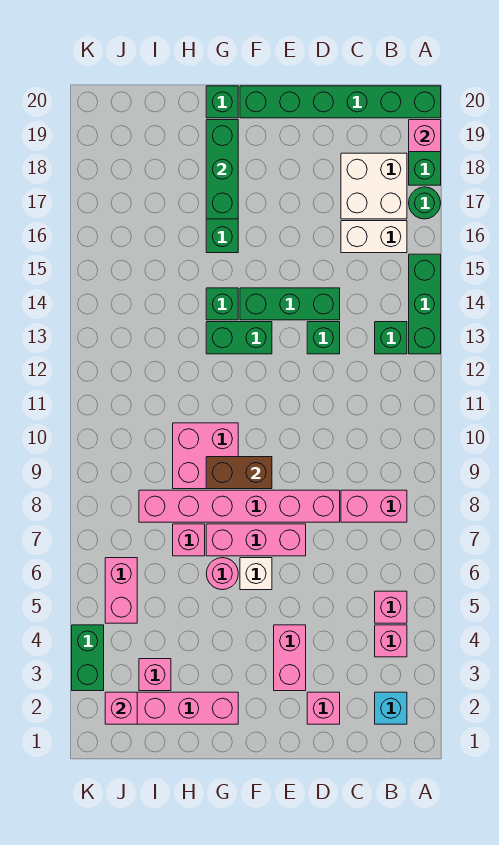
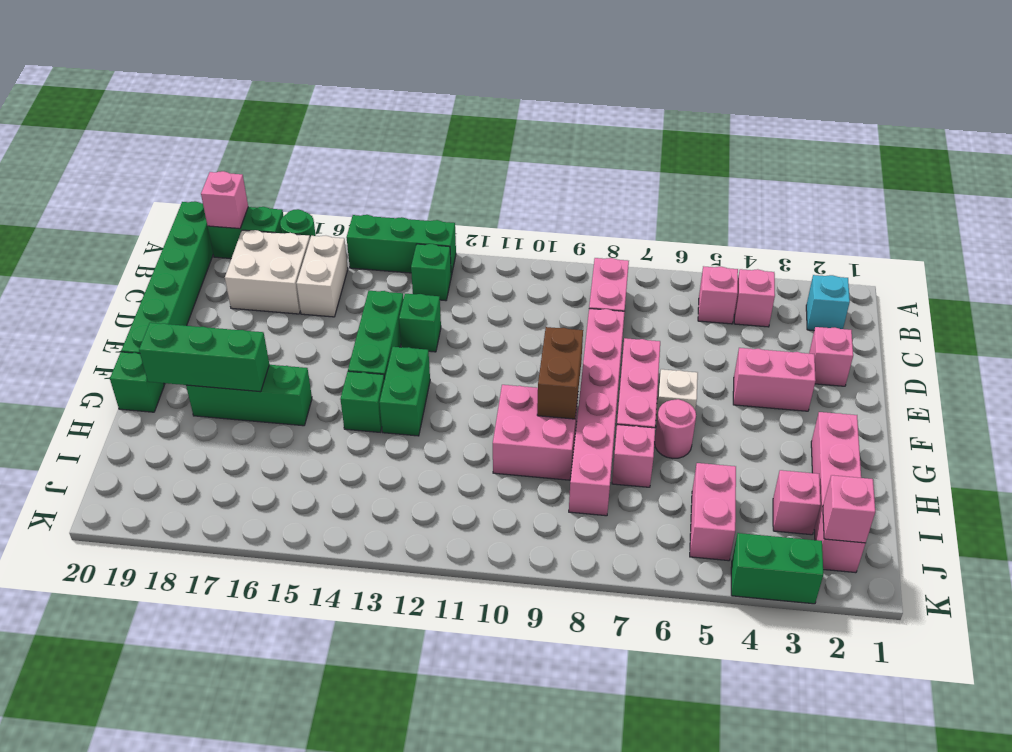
pink brick J5:J6 level 1 -> pink brick I5:J5 level 1

